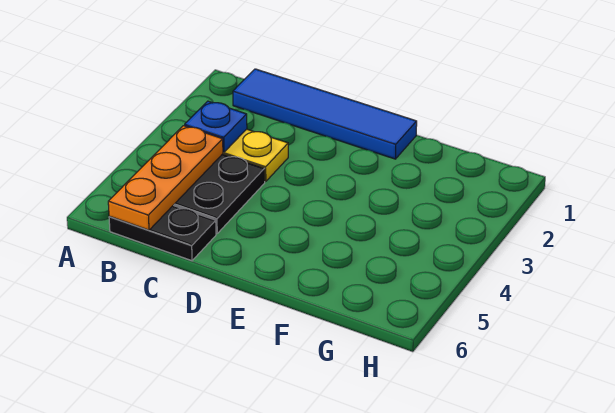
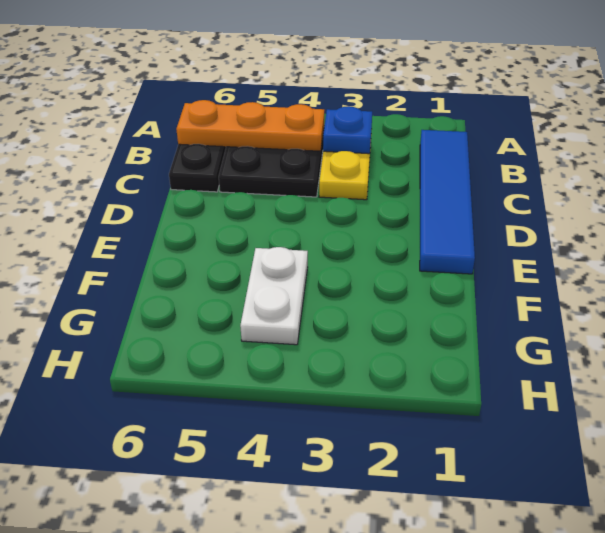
none -> white plate F4:G4 level 1

